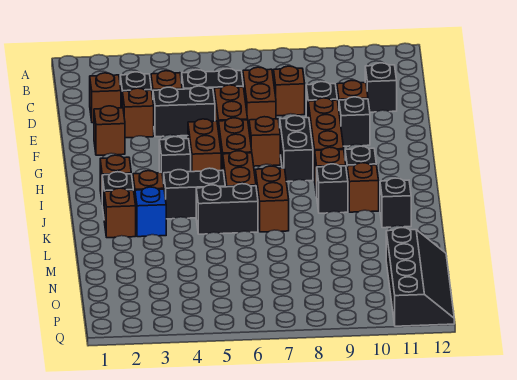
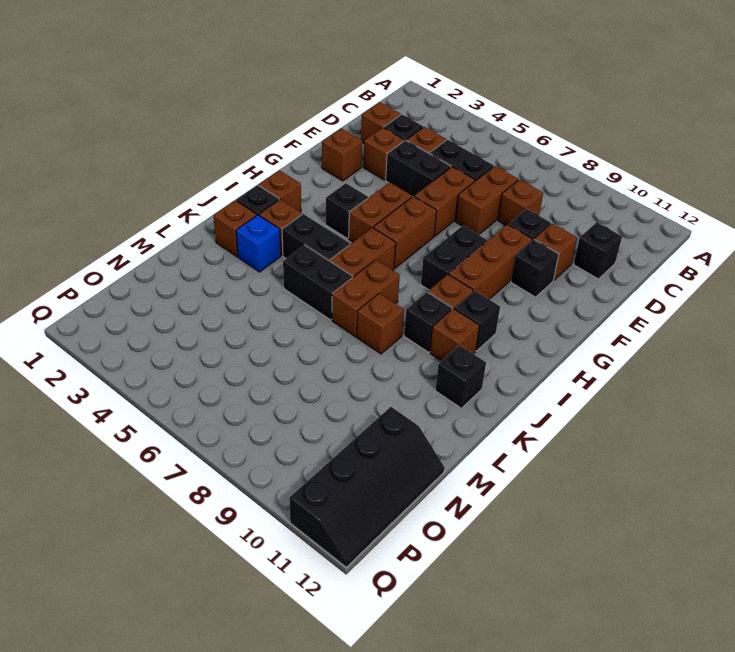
brown brick G7 level 1 -> brown brick K8 level 1

